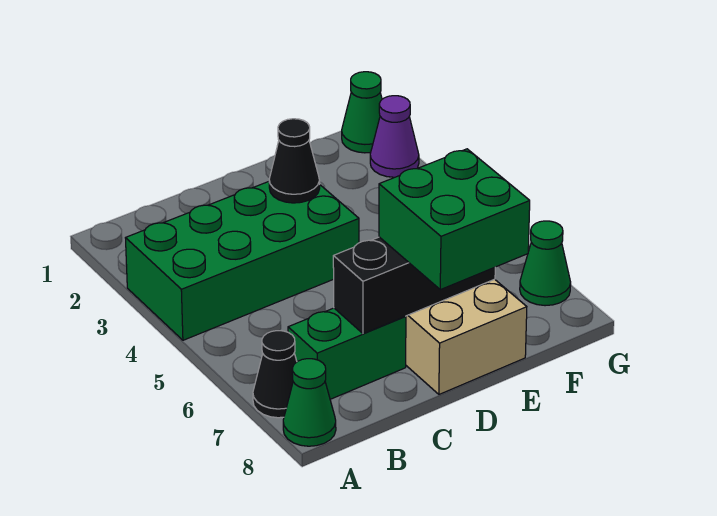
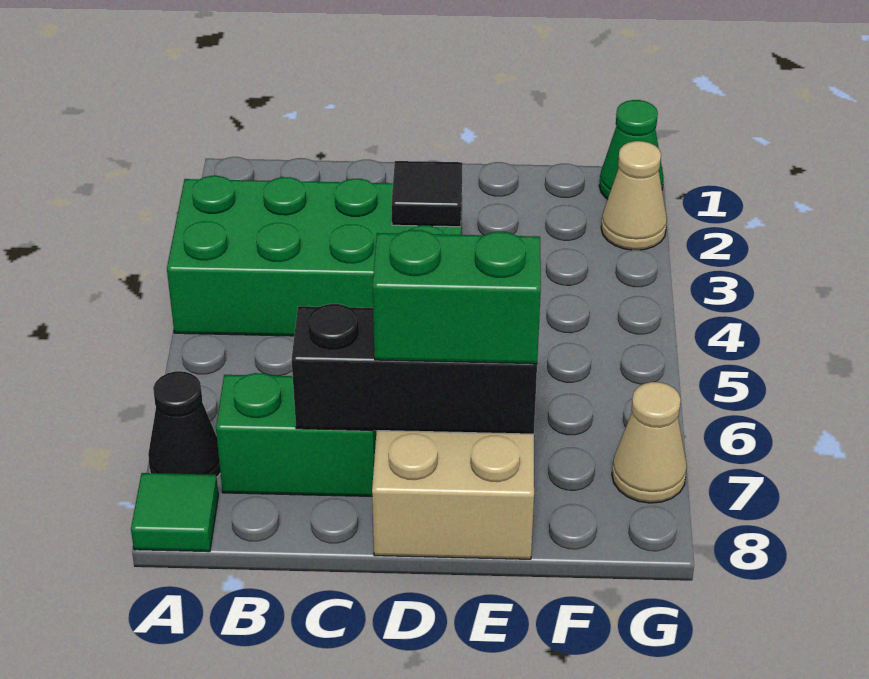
green cone A8 level 1 -> green tile A8 level 1
black cone D3 level 2 -> black tile D3 level 2
green brick D7:E8 level 3 -> green brick D7:E7 level 3
purple cone G2 level 1 -> tan cone G2 level 1
green cone G7 level 1 -> tan cone G7 level 1

